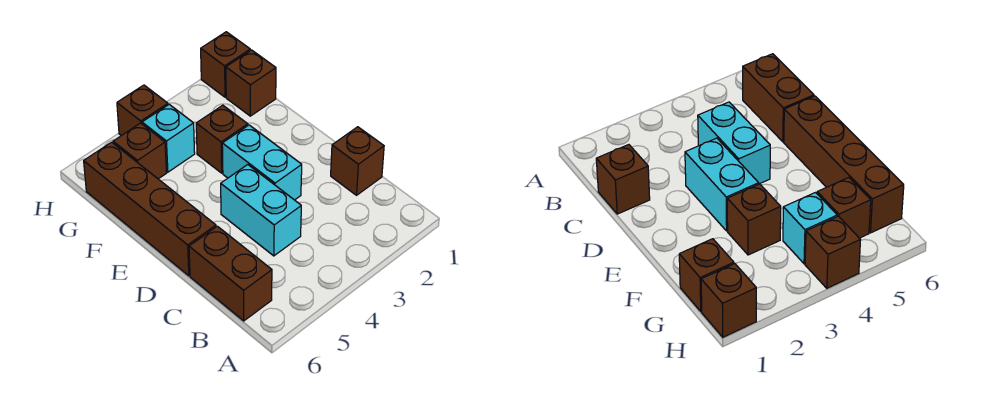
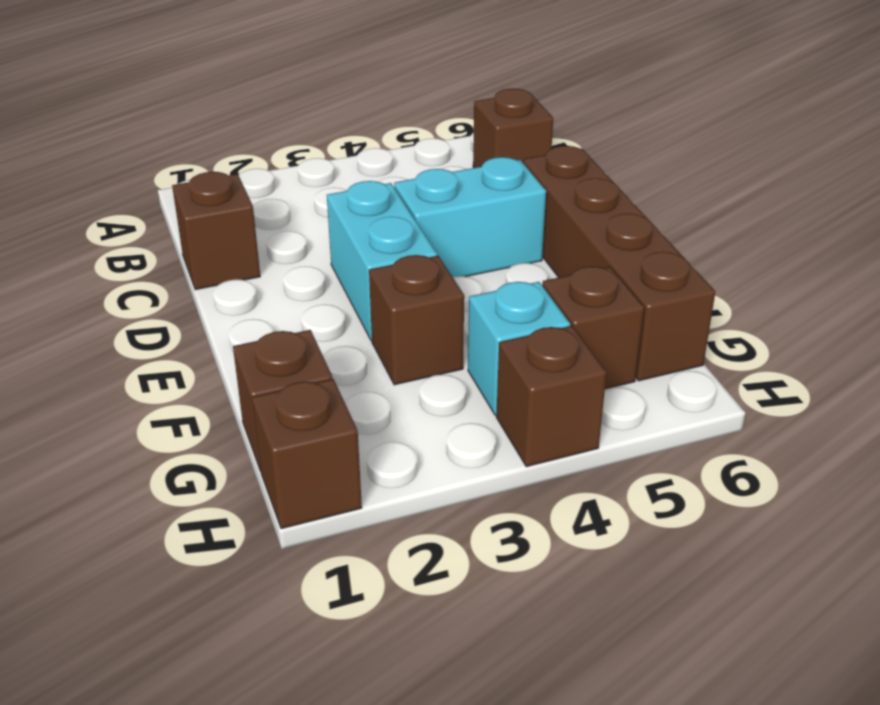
brown brick B6:C6 level 1 -> brown brick B6 level 1
cyan brick C4:D4 level 1 -> cyan brick D4:D5 level 1

